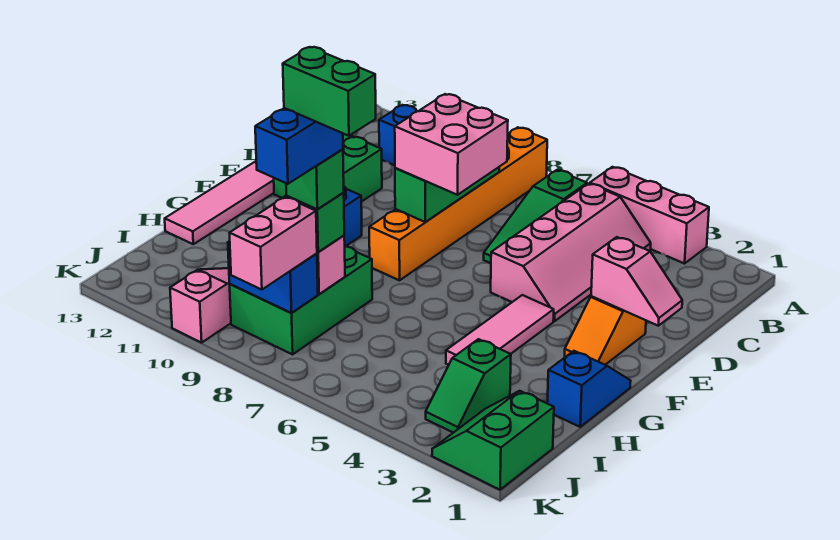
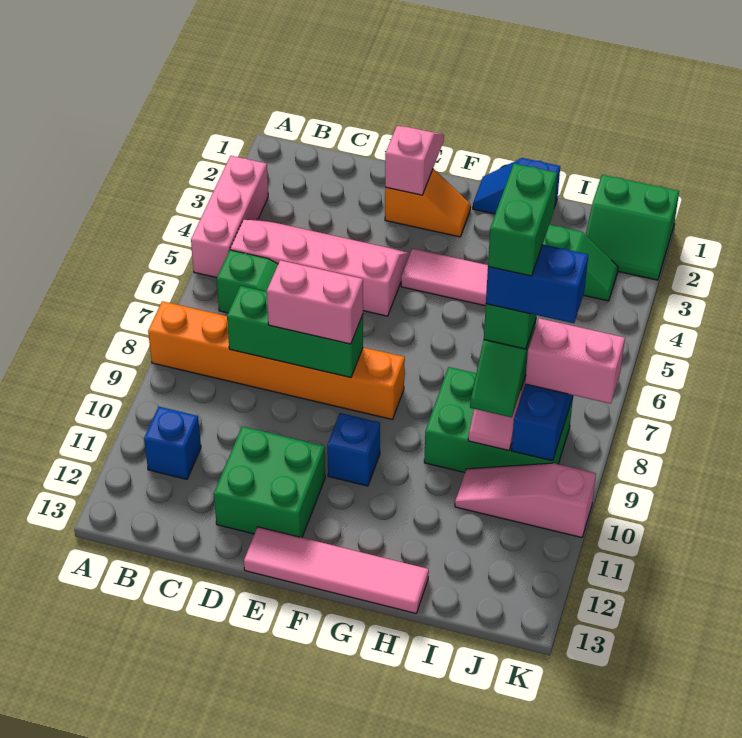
pink brick D7:E8 level 3 -> pink brick D8:E8 level 3

